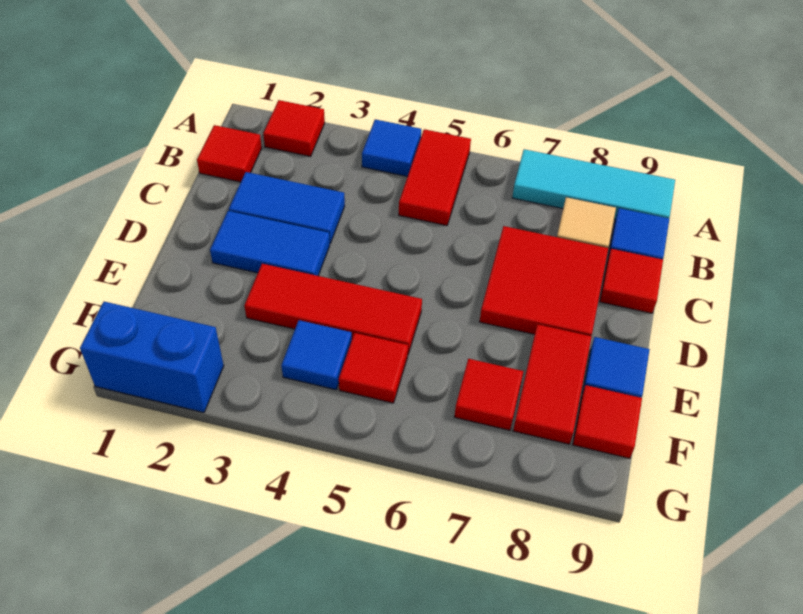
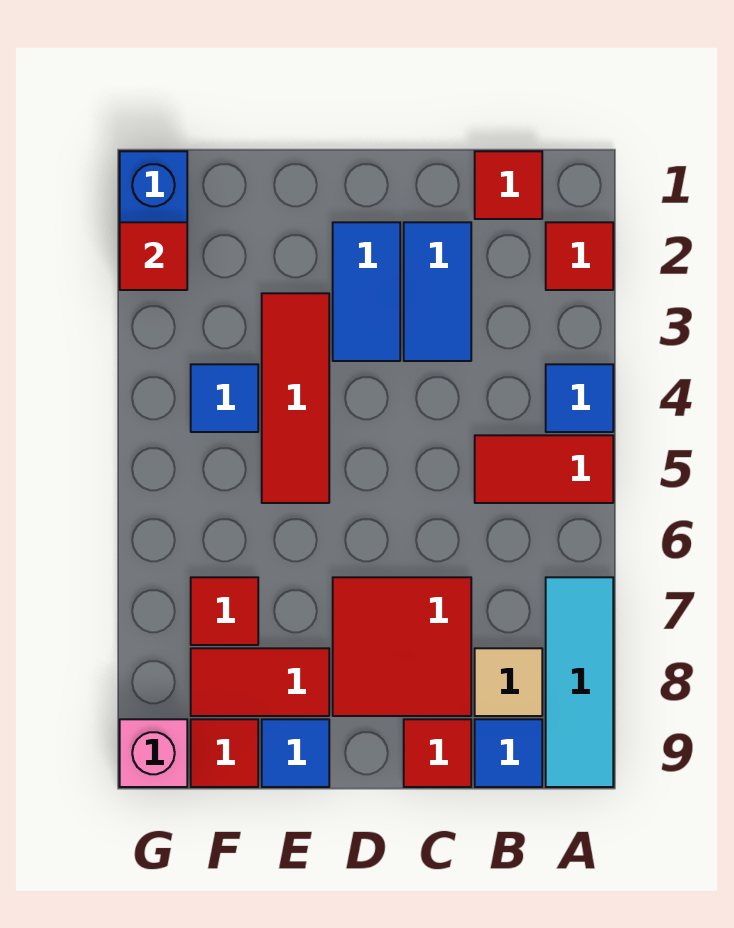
red tile F5 level 1 -> red tile G2 level 2
none -> pink brick G9 level 1

